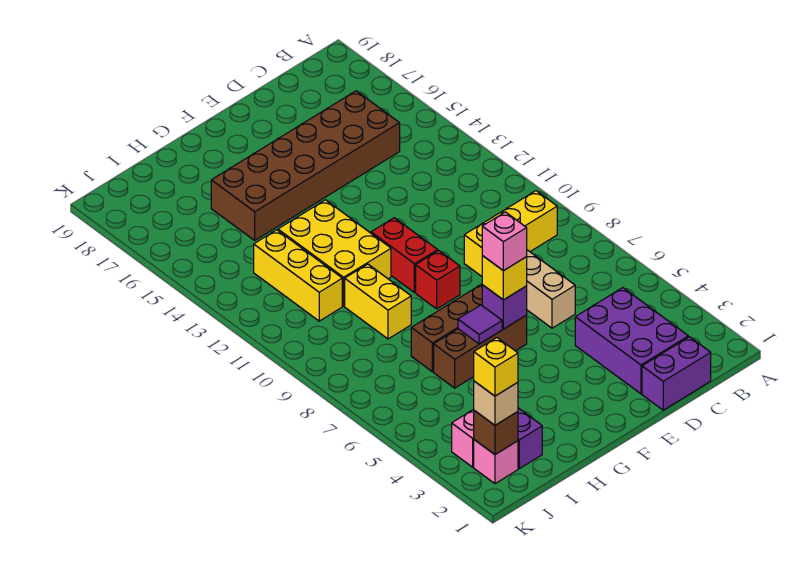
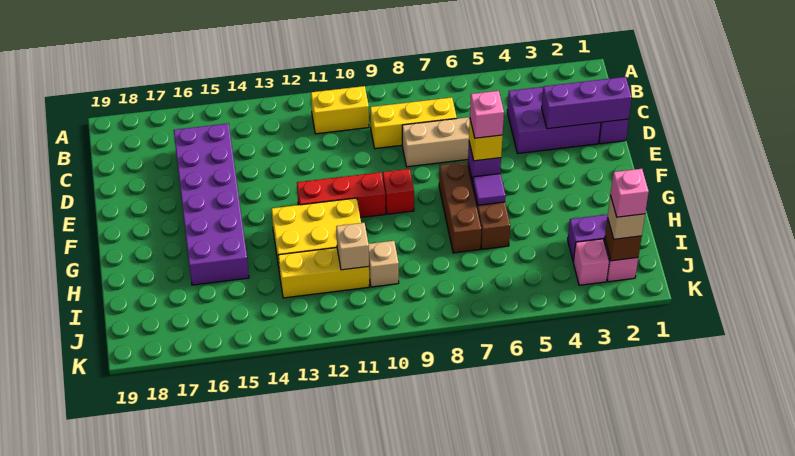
yellow brick B9:D9 level 1 -> yellow brick C7:C9 level 1
brown brick C15:H16 level 1 -> purple brick C15:H16 level 1
none -> purple brick D1:D3 level 2
red brick F10:F11 level 1 -> red brick F10:F12 level 1
yellow brick H9:H10 level 1 -> yellow brick B10:B11 level 1
none -> tan brick I10 level 1
none -> tan brick I11 level 2
yellow brick J2 level 4 -> pink brick J2 level 4

